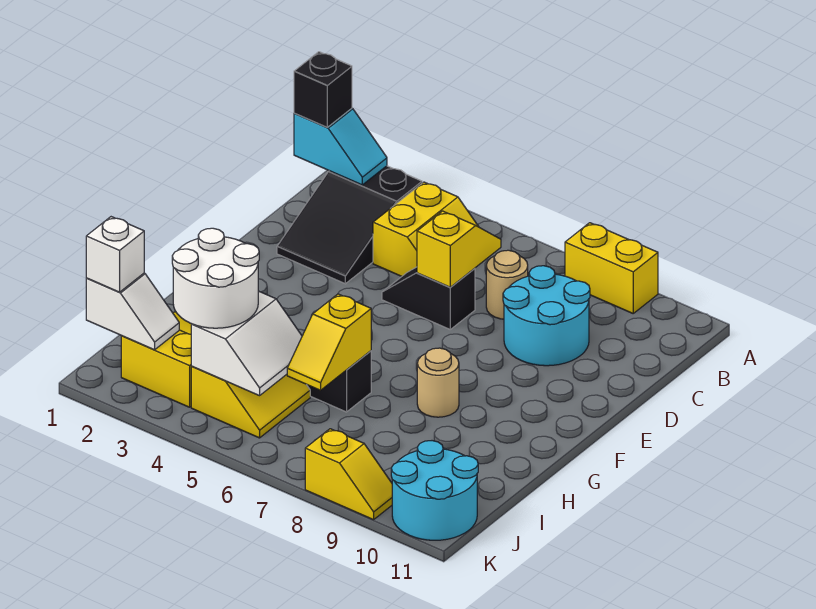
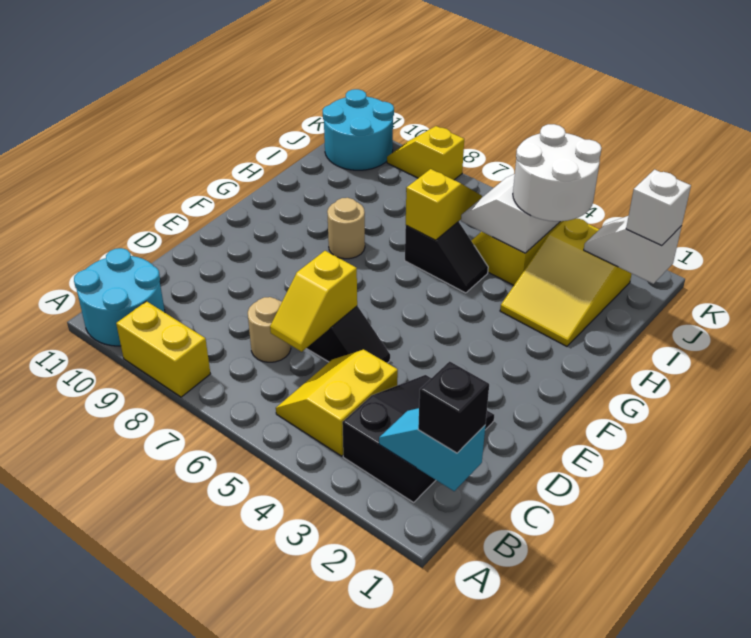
cyan round brick C8:D9 level 1 -> cyan round brick A10:B11 level 1

